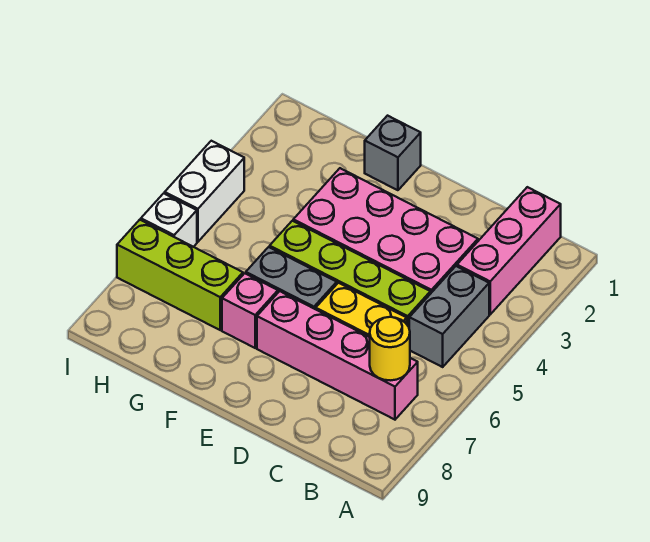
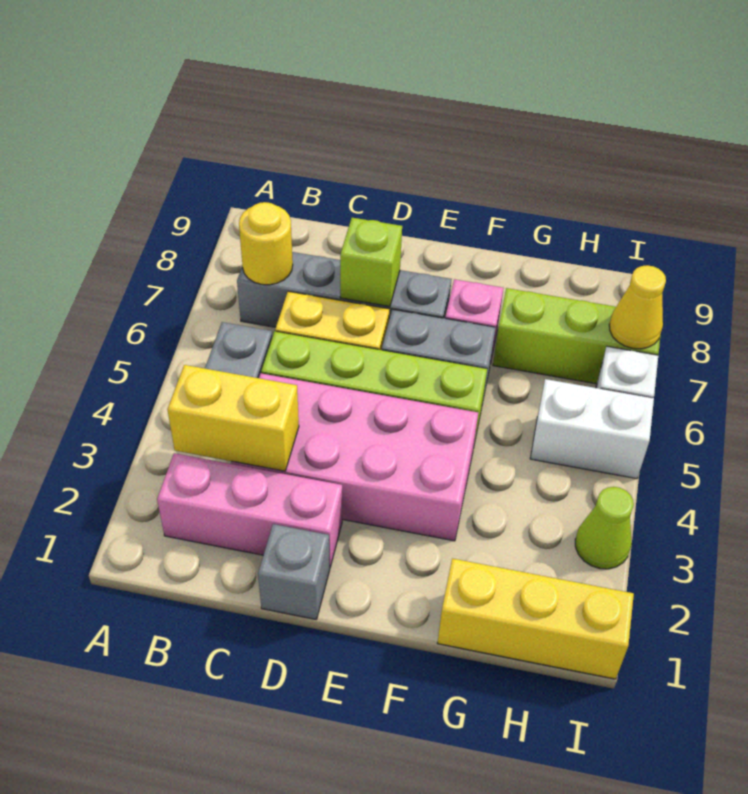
pink brick B1:B3 level 1 -> pink brick B2:D2 level 1
none -> yellow brick B3:C3 level 2
pink brick B7:E7 level 1 -> grey brick B7:E7 level 1
none -> lime brick D7 level 2
grey brick F1 level 1 -> grey brick D1 level 1
none -> yellow brick G1:I1 level 1
none -> lime cone I3 level 1
white brick I4:I5 level 1 -> white brick H5:I5 level 1
none -> yellow cone I7 level 2

